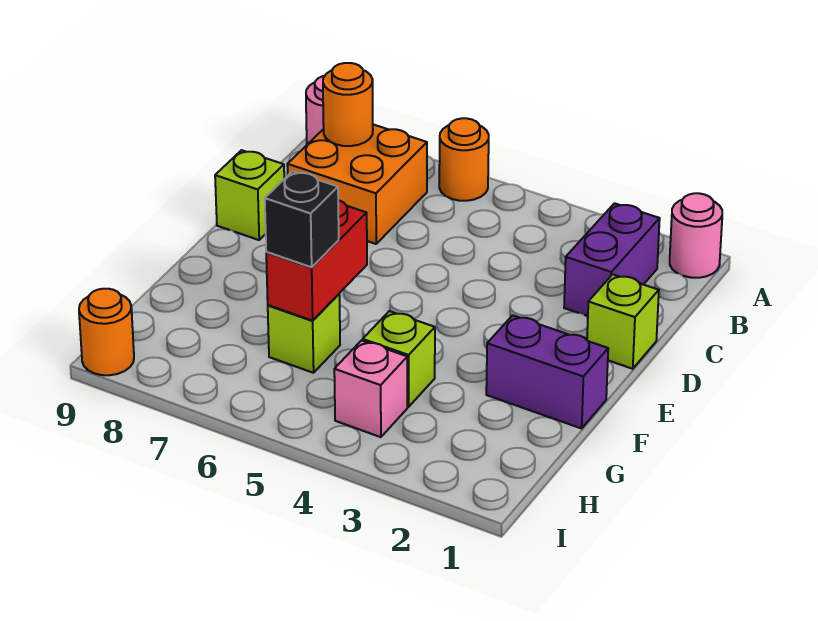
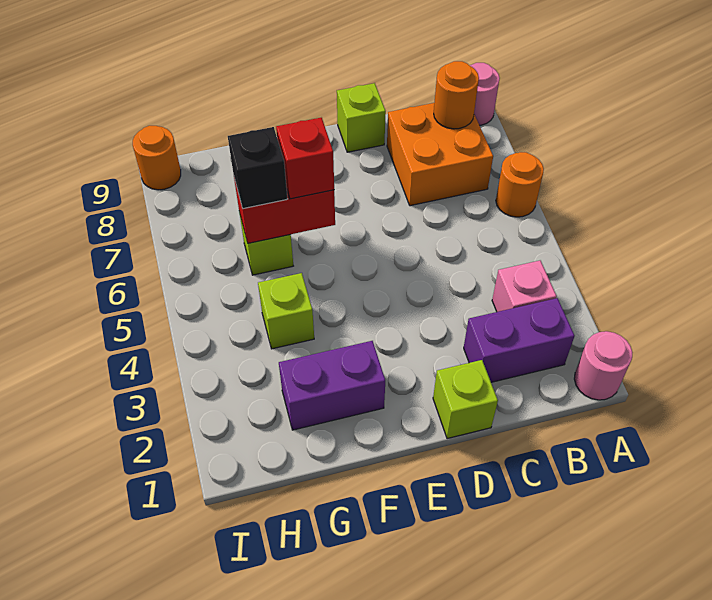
purple brick F1:F2 level 1 -> purple brick F2:G2 level 1
none -> red brick F6 level 3
pink brick H4 level 1 -> pink brick B3 level 1

